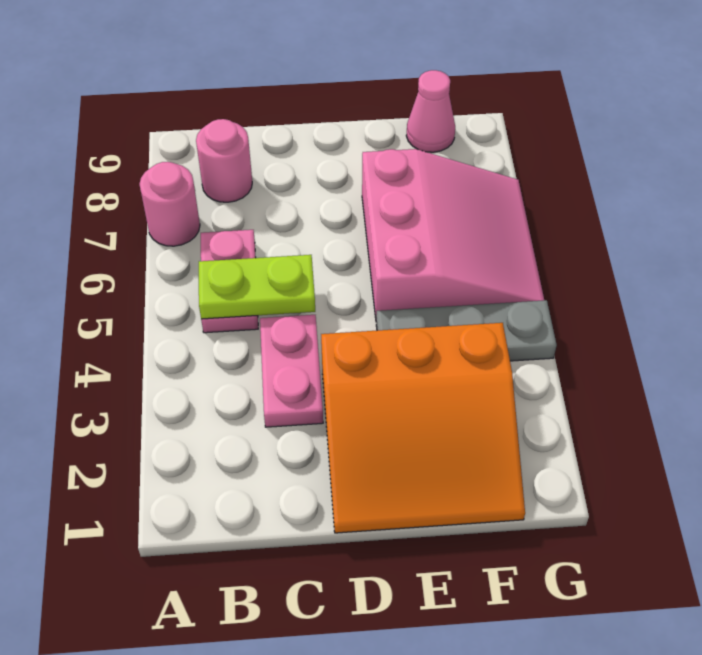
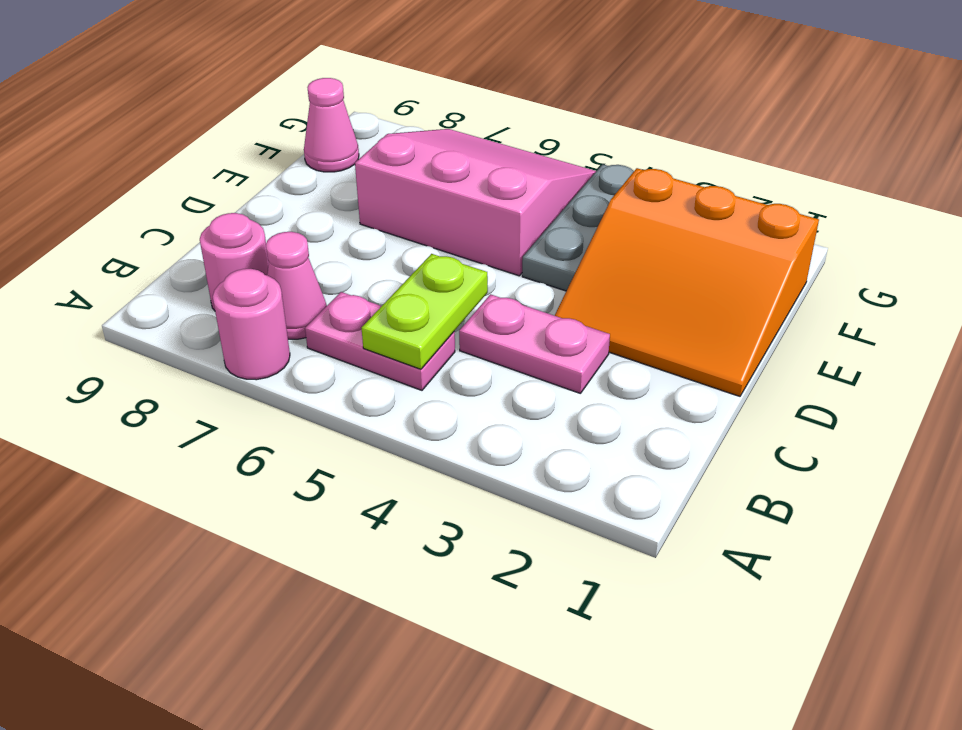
none -> pink cone B7 level 1
orange slope D1:F3 level 1 top 3 -> orange slope D1:F3 level 1 top F

